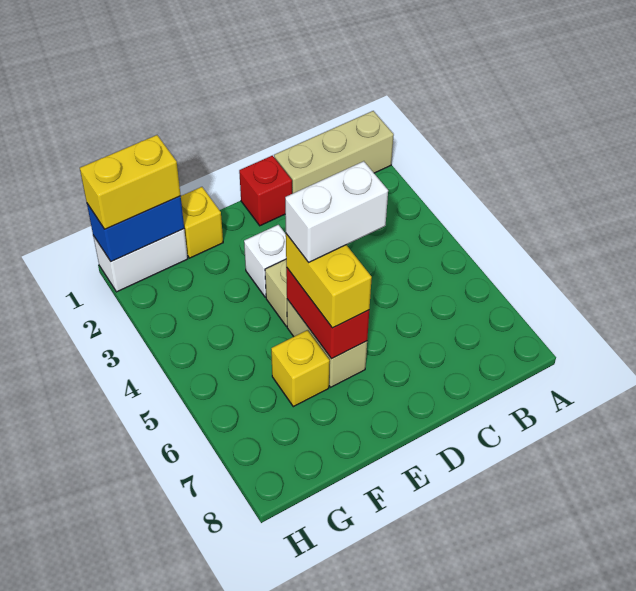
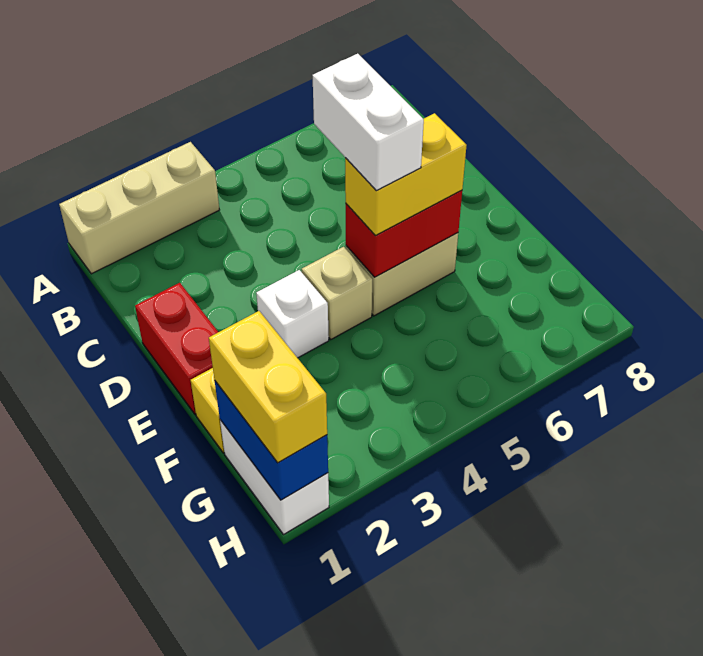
tan brick A1:C1 level 1 -> tan brick A1:A3 level 1
red brick D1 level 1 -> red brick D1:E1 level 1
yellow brick F6 level 1 -> none

